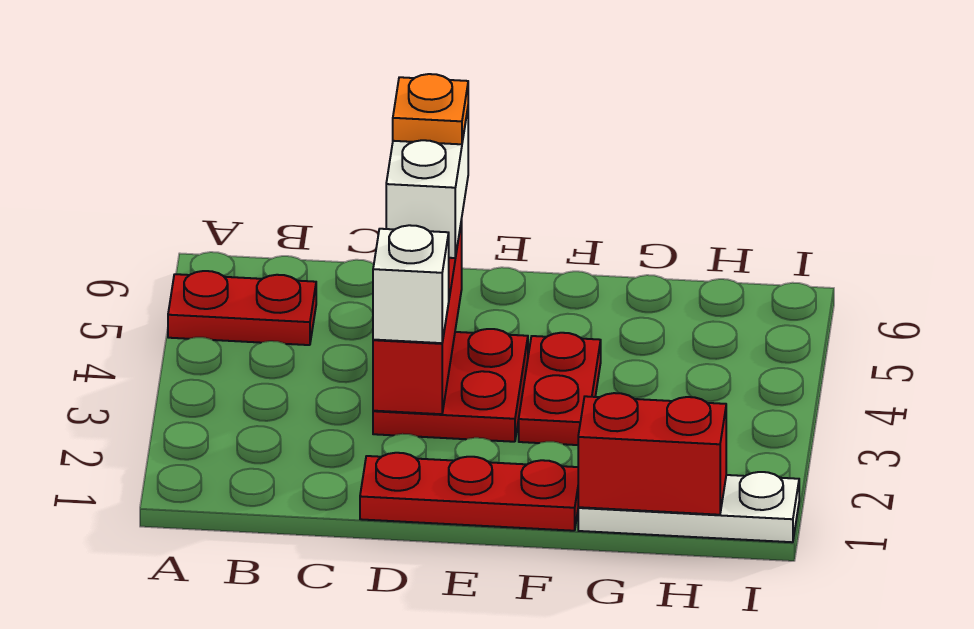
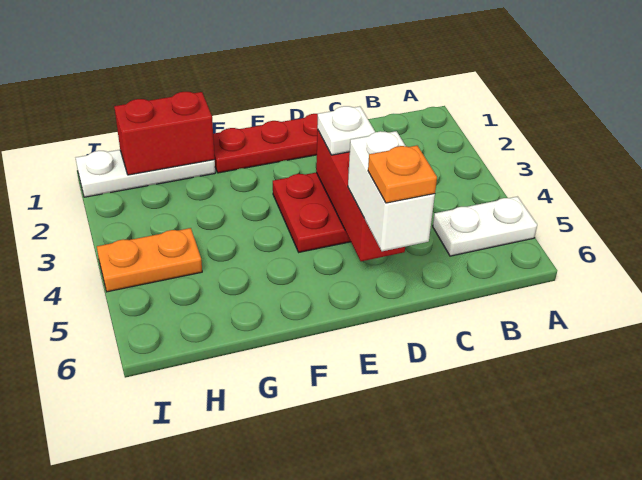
red plate A5:B5 level 1 -> white plate A5:B5 level 1
white brick D3 level 3 -> white plate D3 level 3
red plate F3:F4 level 1 -> none
none -> orange plate H4:I4 level 1

